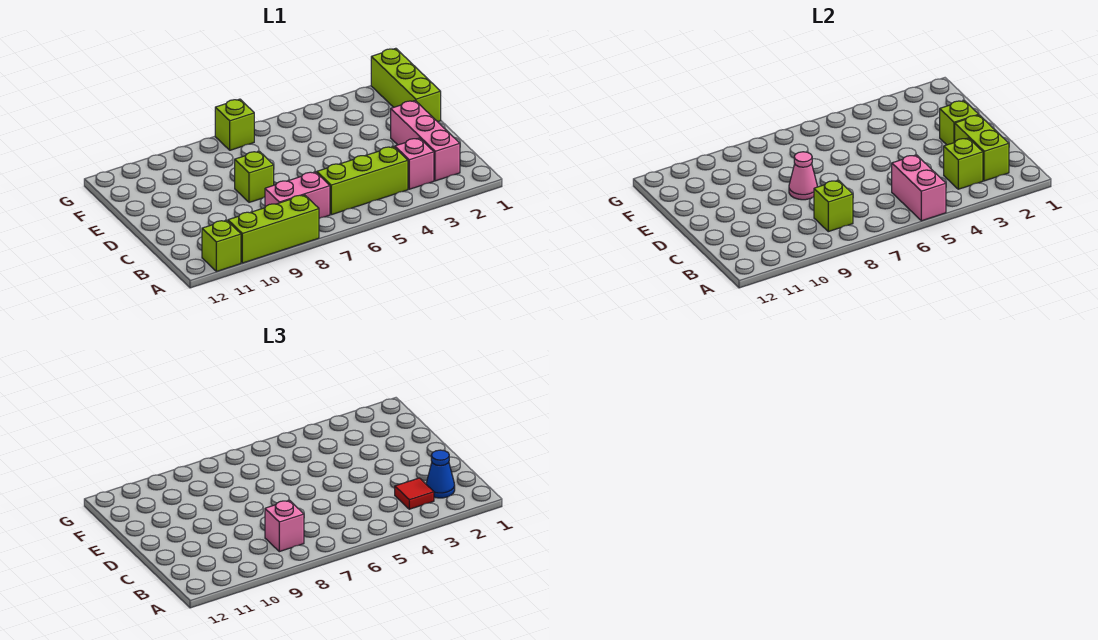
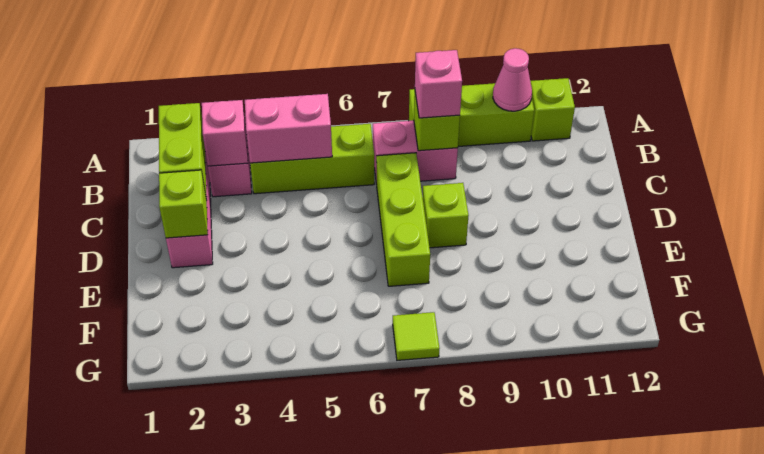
pink brick A5:B5 level 2 -> pink brick B4:B5 level 2
blue cone B2 level 3 -> none
lime brick B3 level 2 -> pink brick B3 level 2
red tile B3 level 3 -> none
pink cone D8 level 2 -> pink cone A10 level 2
lime brick E1:G1 level 1 -> lime brick C7:E7 level 1
lime brick G7 level 1 -> lime tile G7 level 1

